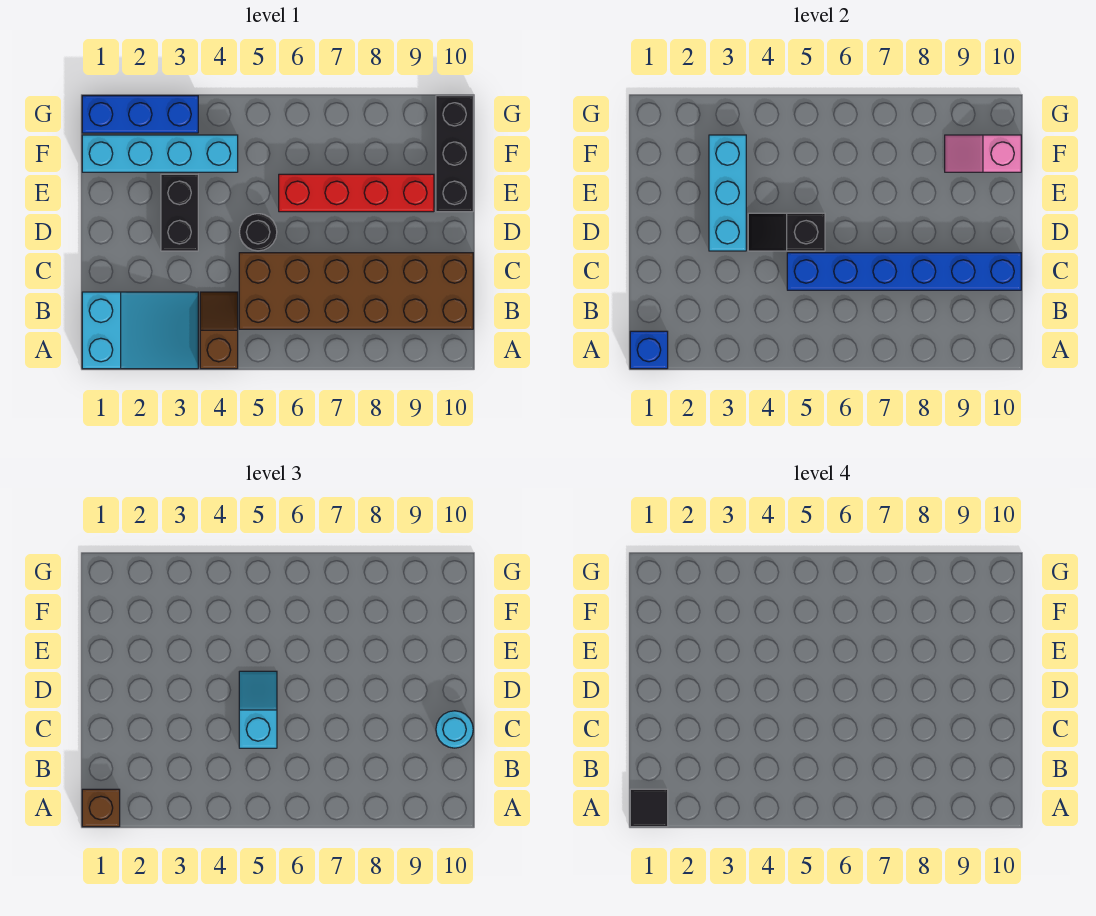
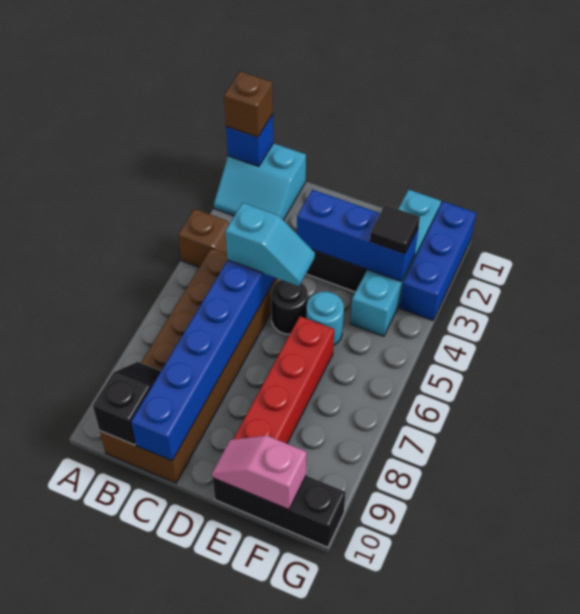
cyan slope A1:B3 level 1 top 1 -> cyan slope A1:B2 level 1 top 1
black tile A1 level 4 -> black tile F3 level 3
cyan round brick C10 level 3 -> cyan round brick E5 level 1
cyan brick D3:F3 level 2 -> blue brick D3:F3 level 2
black slope D4:D5 level 2 top 5 -> black slope B9:B10 level 2 top 10
pink slope F9:F10 level 2 top 10 -> pink slope E10:F10 level 2 top F

